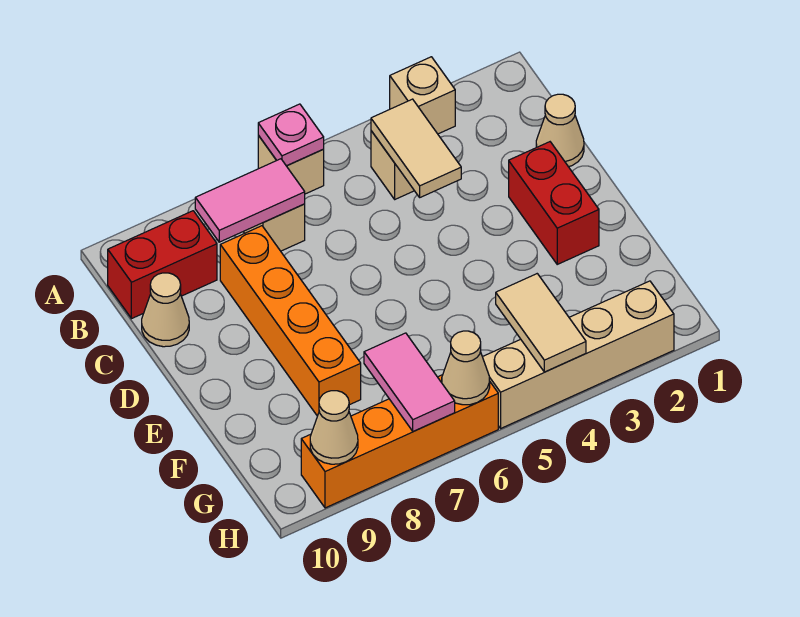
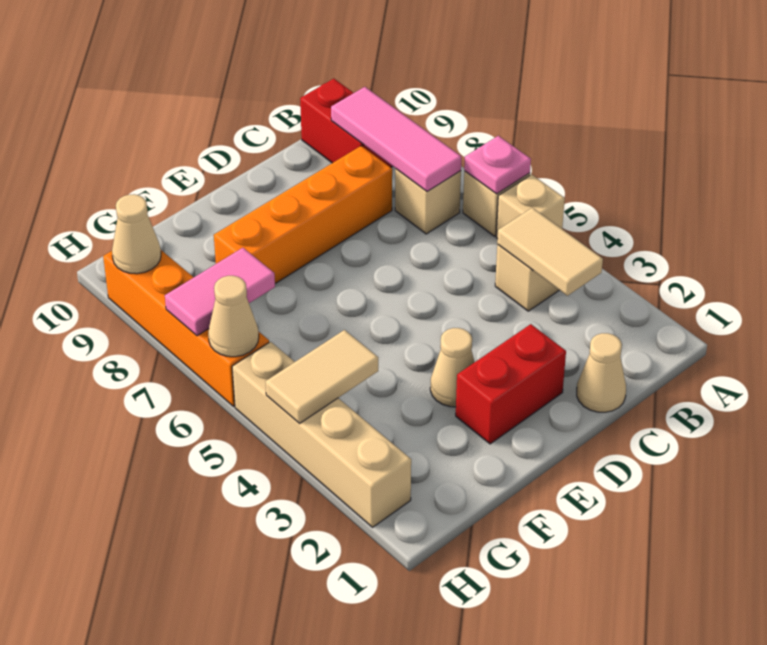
tan brick A3 level 1 -> tan brick A5 level 1
tan tile B4:C4 level 2 -> tan tile B3:B4 level 2
pink tile B7:B8 level 2 -> pink tile B7:B9 level 2
tan cone C10 level 1 -> tan cone E3 level 1

